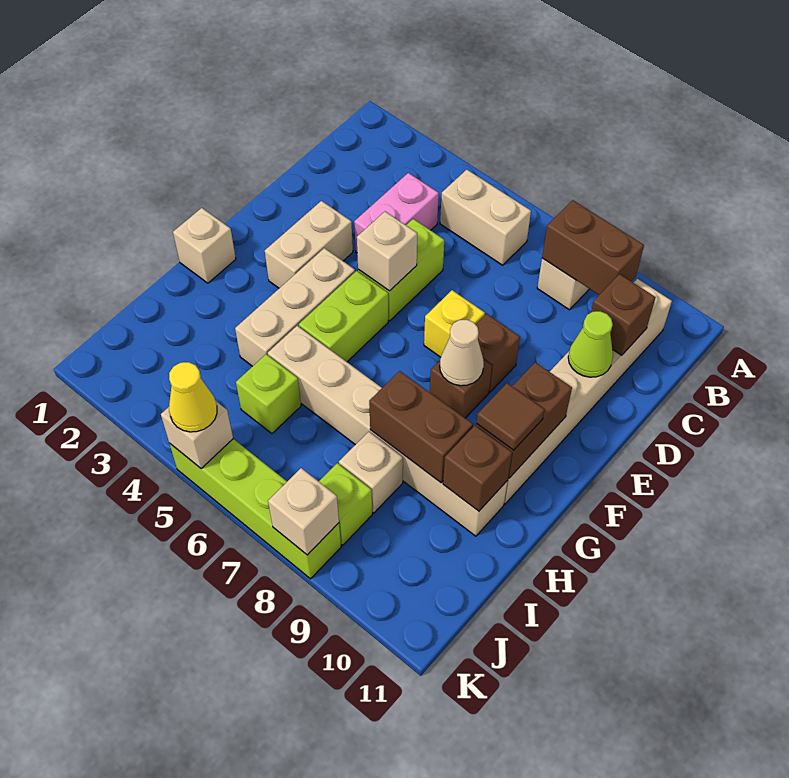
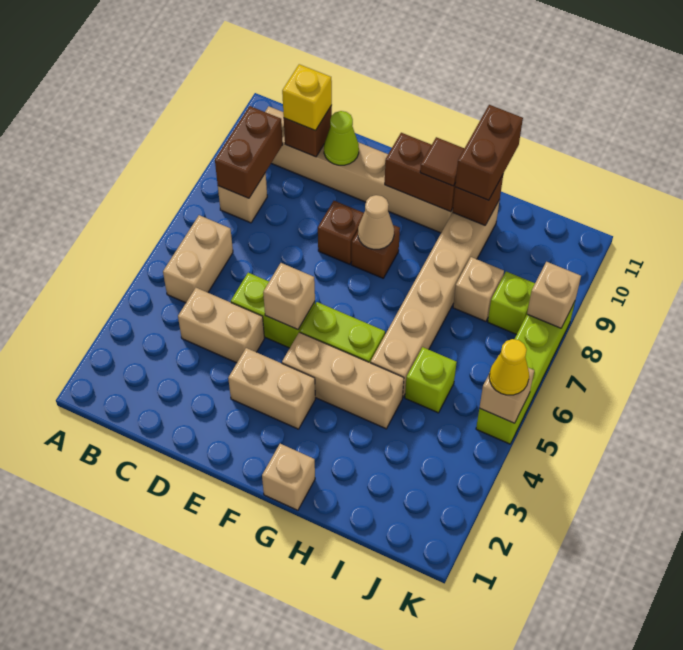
pink brick C4:D4 level 1 -> tan brick C4:D4 level 1
yellow brick E7 level 1 -> yellow brick C10 level 3
brown brick H8:H9 level 2 -> brown brick H10:H11 level 3

